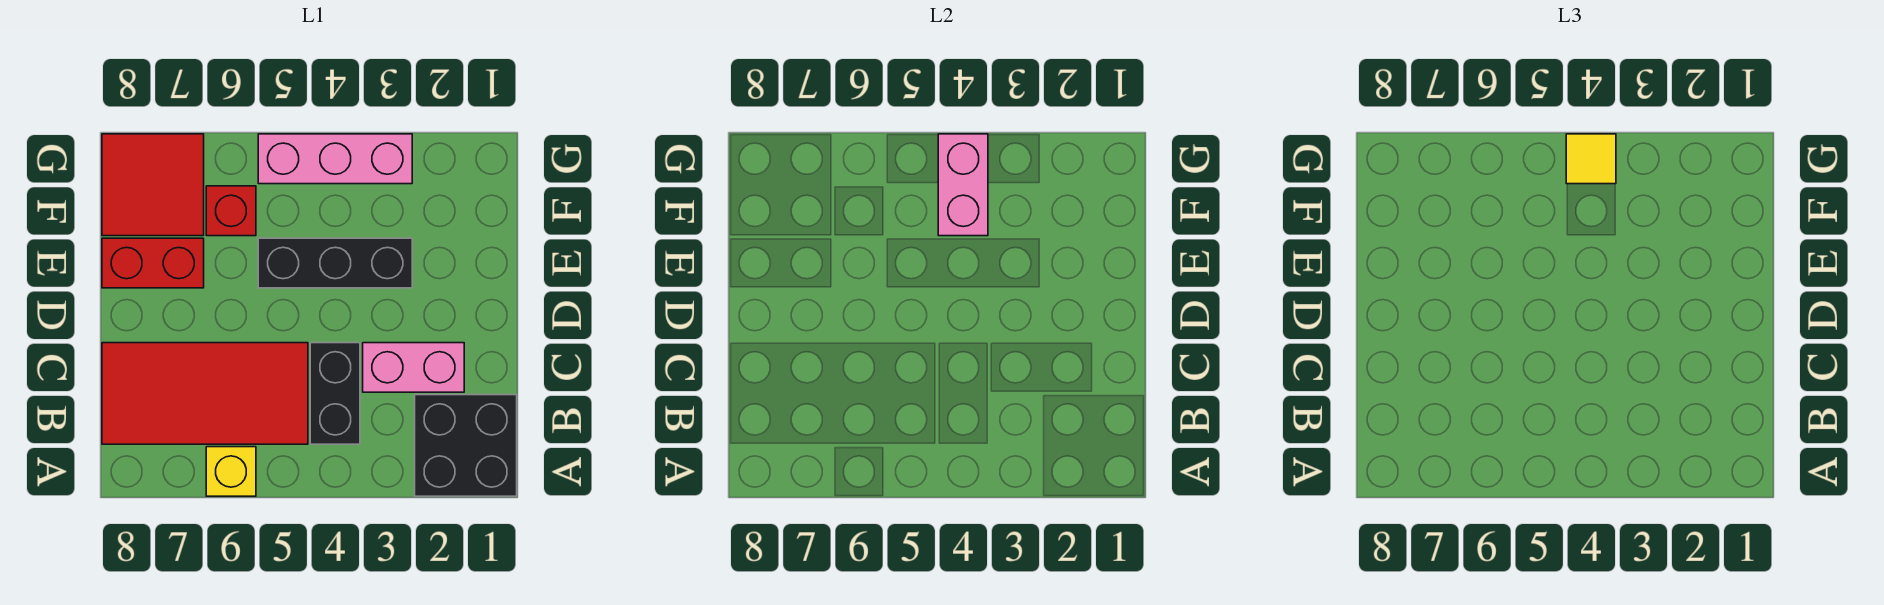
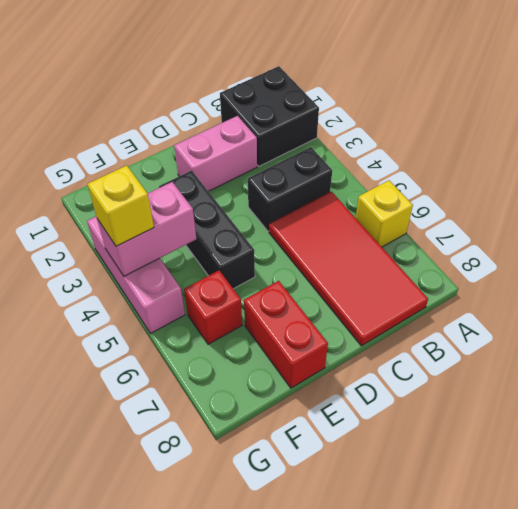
pink brick C2:C3 level 1 -> pink brick C2:D2 level 1
red tile F7:G8 level 1 -> none
yellow tile G4 level 3 -> yellow brick G4 level 3

